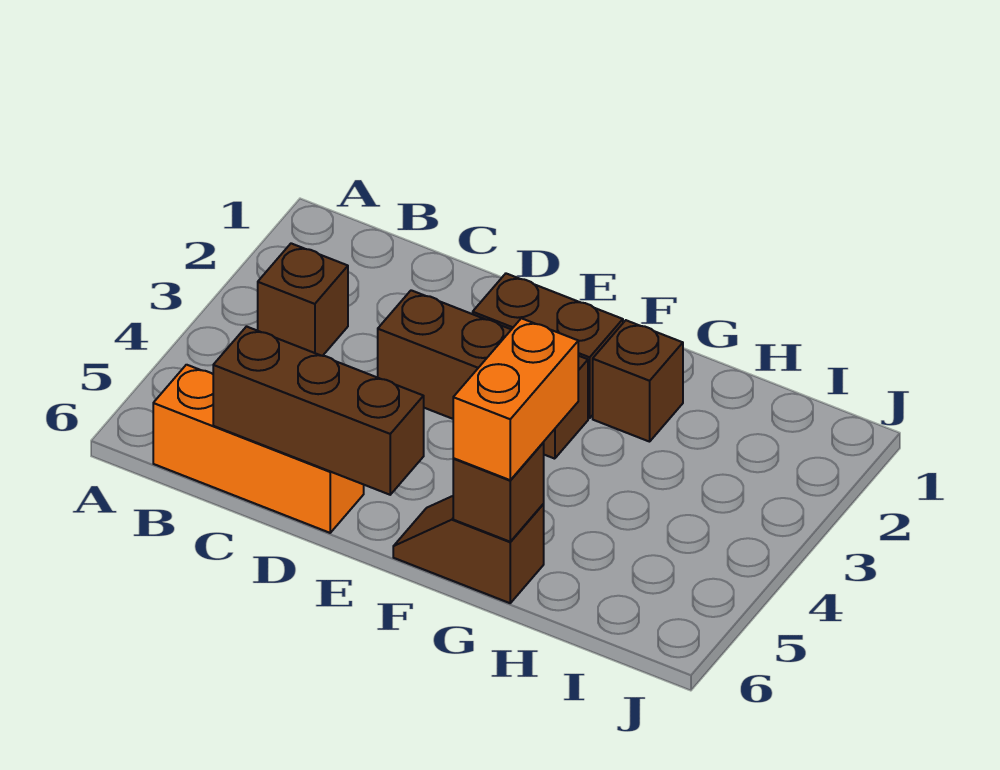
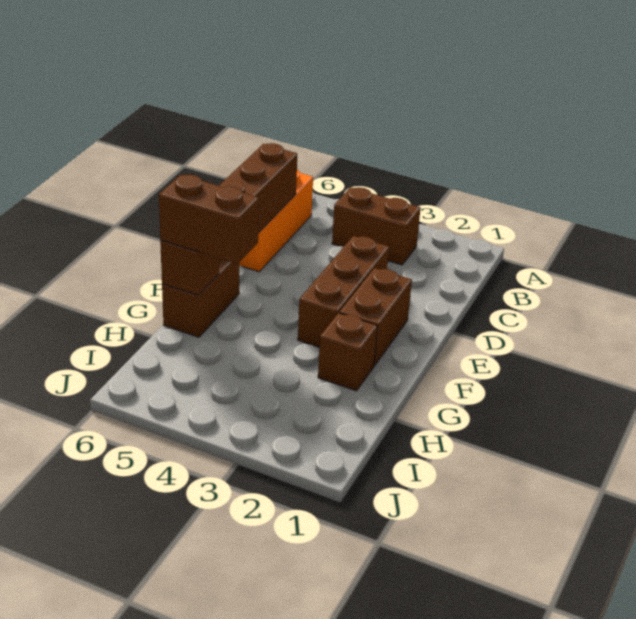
brown brick B3 level 1 -> brown brick B3:B4 level 1
brown slope F6:G6 level 1 top G -> brown brick F6:G6 level 1
orange brick G5:G6 level 3 -> brown brick G5:G6 level 3

